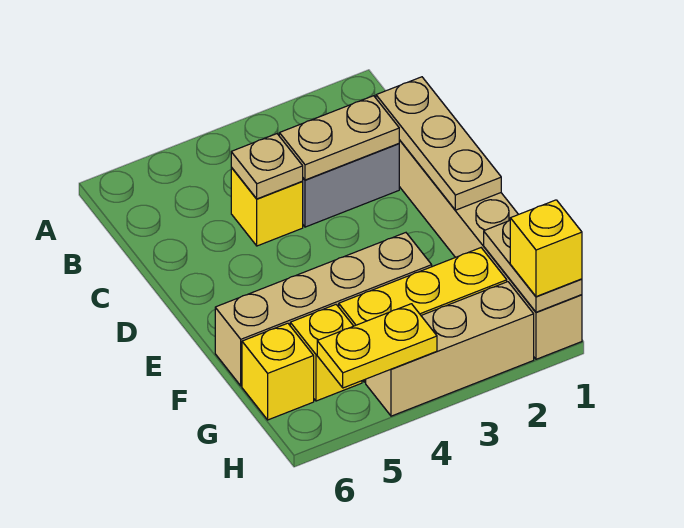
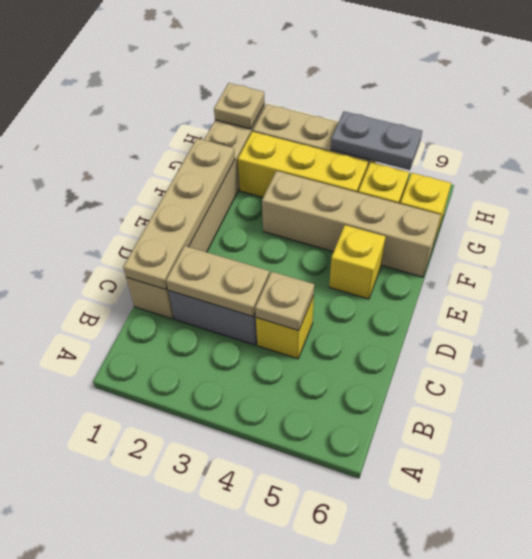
tan plate C1:E1 level 2 -> tan plate C1:F1 level 2
tan plate G1:H1 level 2 -> tan plate H1 level 2
yellow brick H1 level 3 -> yellow brick E5 level 1
yellow plate H4:H5 level 2 -> grey plate H4:H5 level 2

